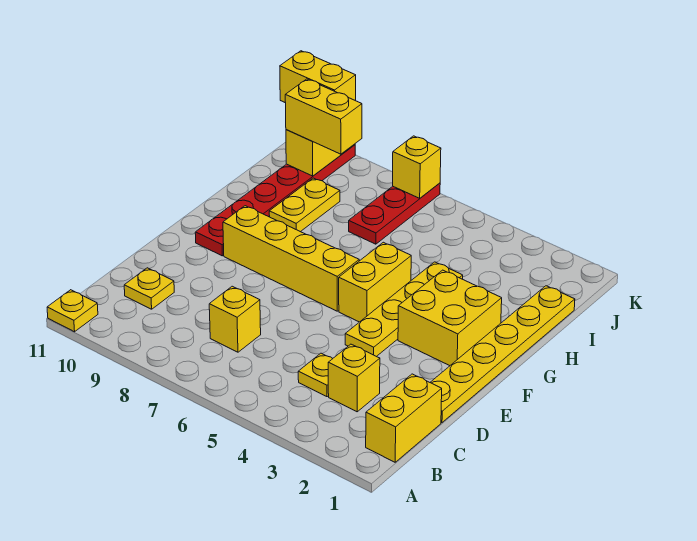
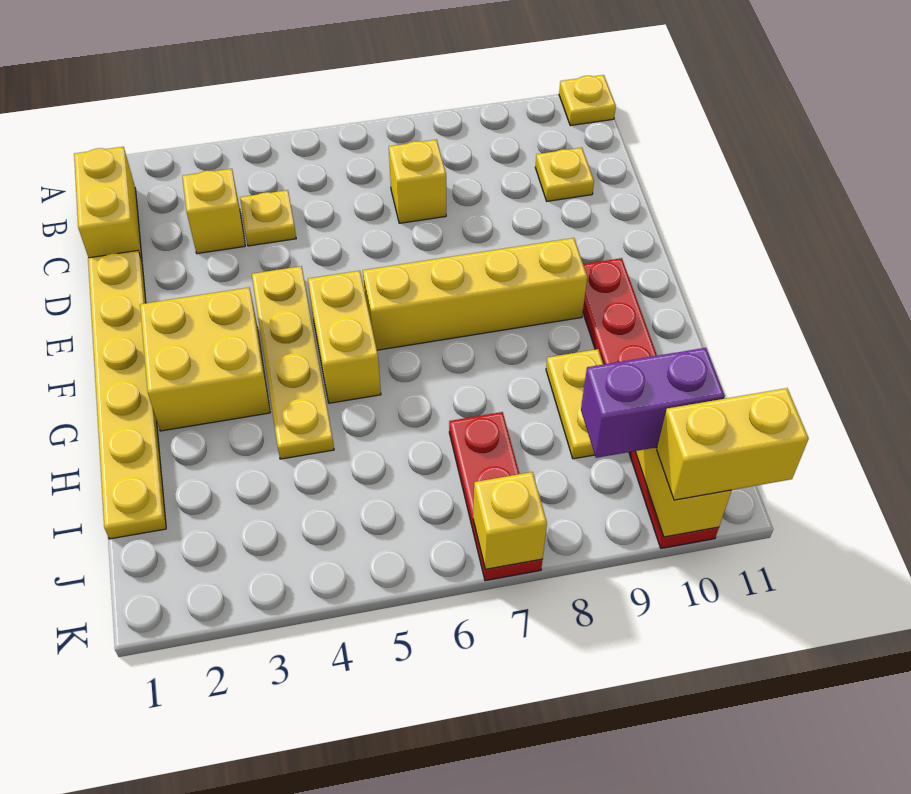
yellow brick J9:J10 level 3 -> purple brick J9:J10 level 3

